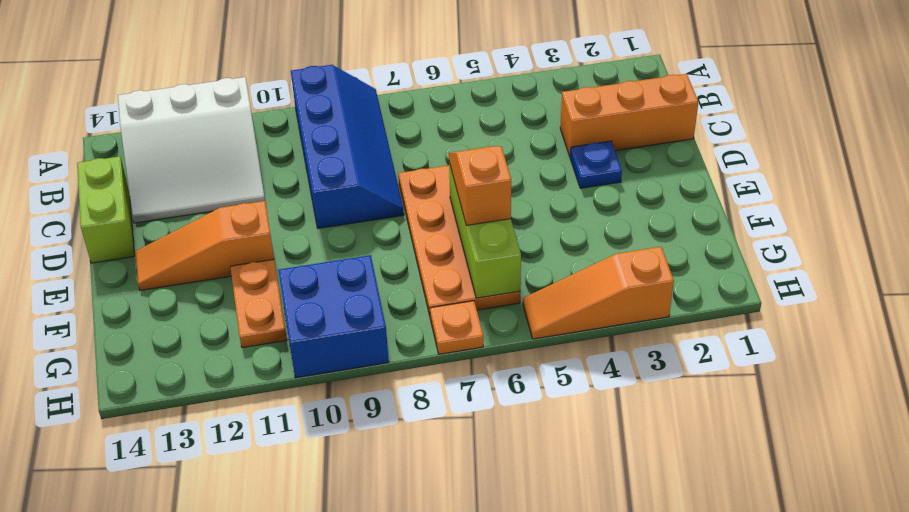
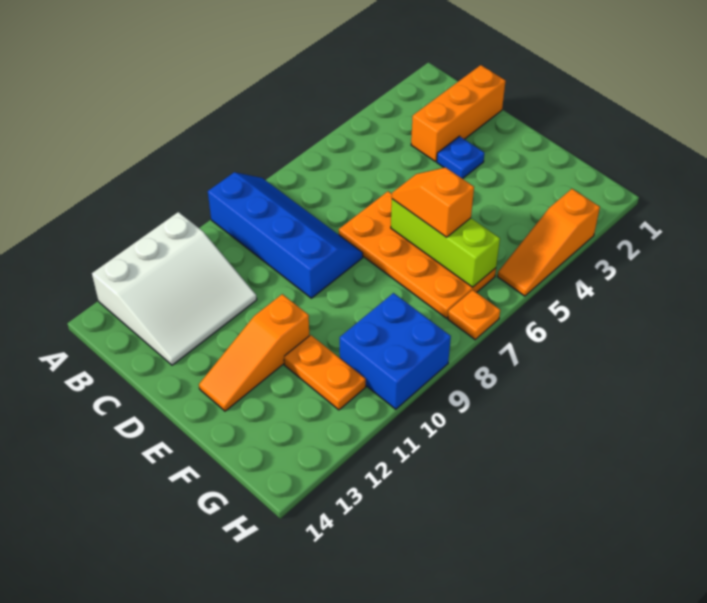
lime brick C14:D14 level 1 -> none

